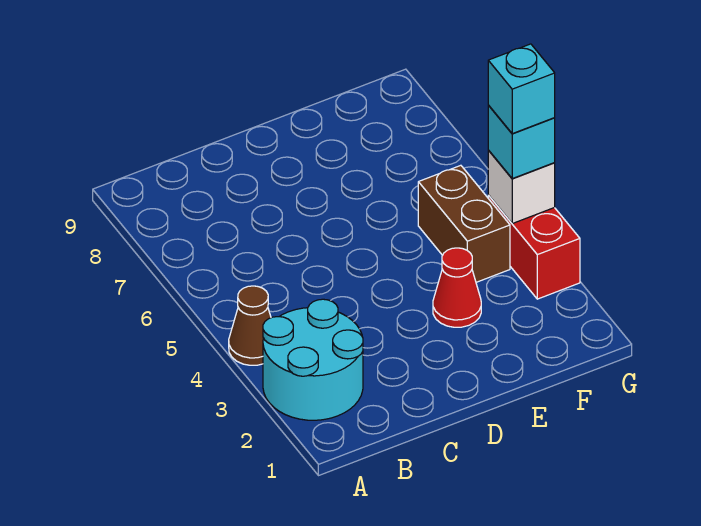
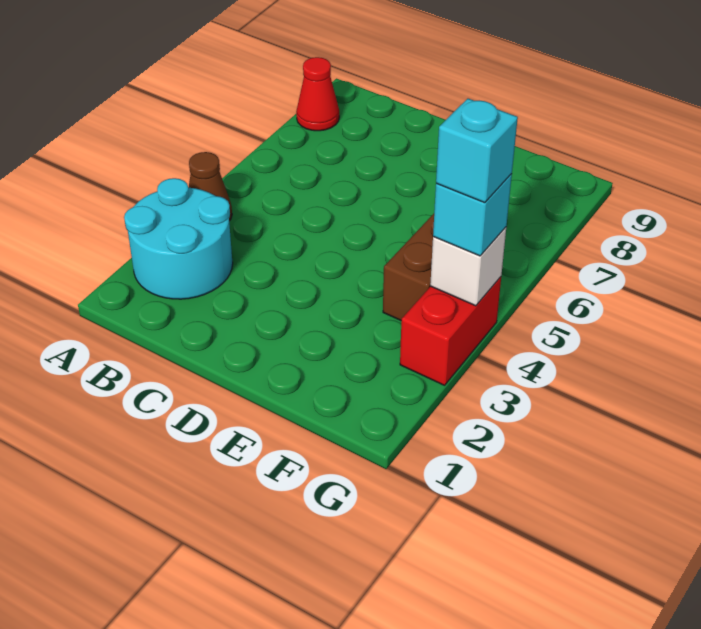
red cone E3 level 1 -> red cone A8 level 1

